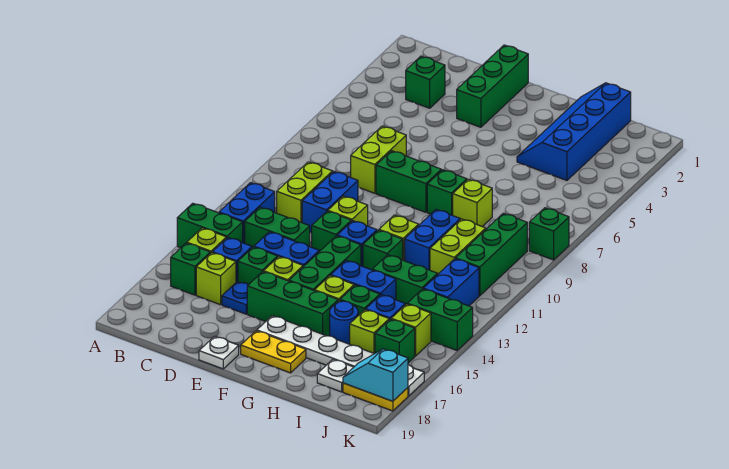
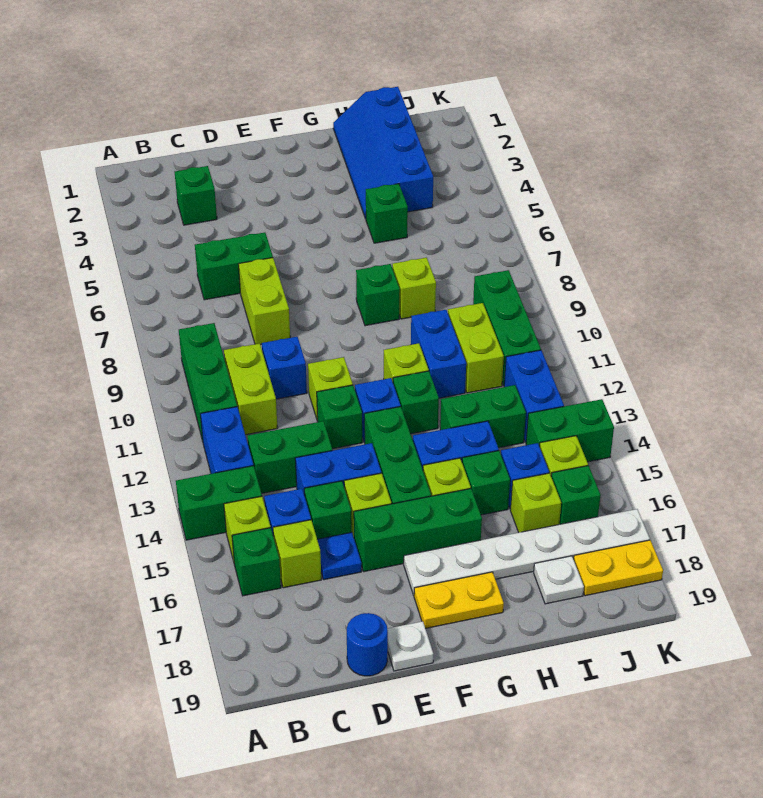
blue brick D10:D11 level 1 -> blue brick D10 level 1
green brick E1:E3 level 1 -> green brick B9:B11 level 1
green brick E8:F8 level 1 -> green brick C6:D6 level 1
blue round brick H16 level 1 -> blue round brick D19 level 1
cyan slope J18:K18 level 2 top K -> none
green brick K8 level 1 -> green brick H5 level 1

